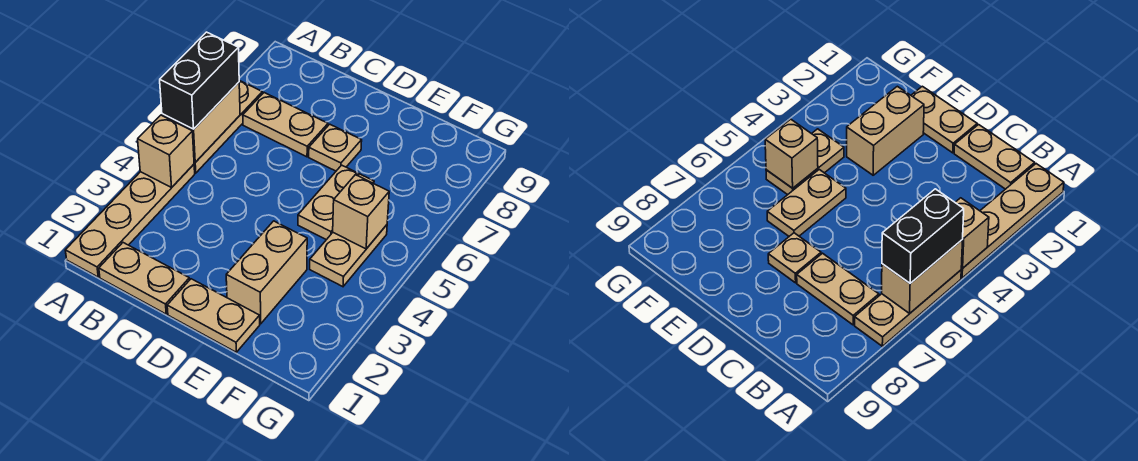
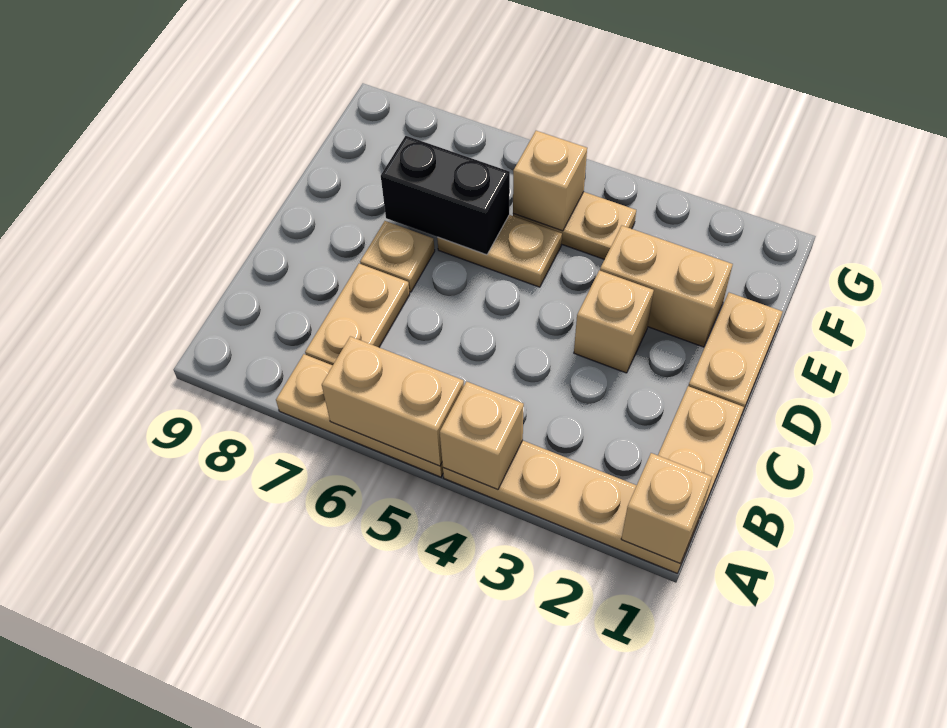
none -> tan brick A1 level 2
black brick A5:A6 level 3 -> black brick E6:E7 level 2
none -> tan brick D3 level 1

